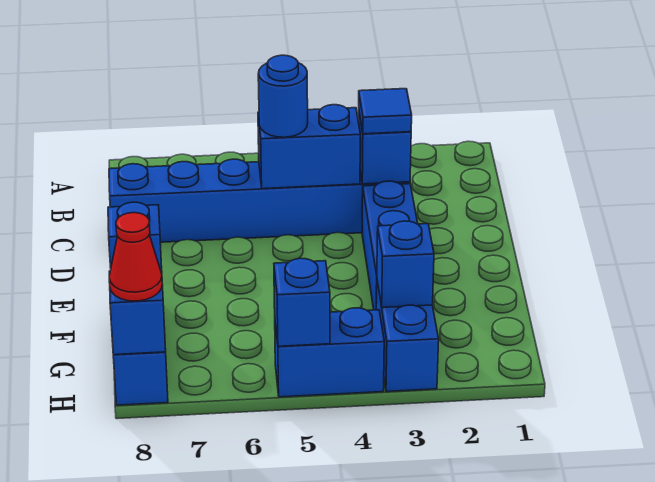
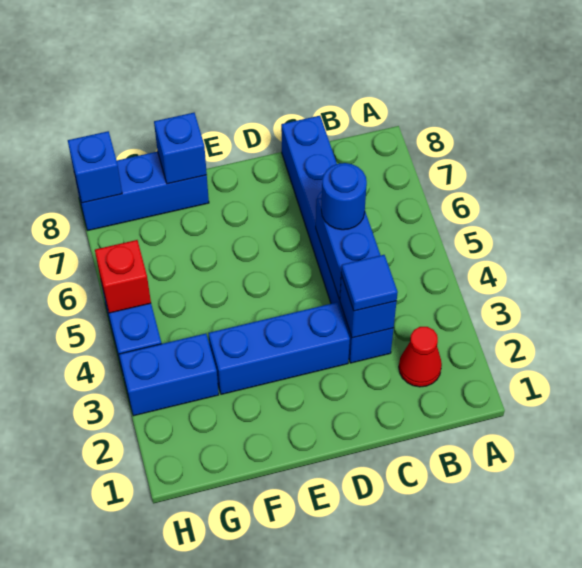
blue brick G3 level 2 -> none
blue brick H5 level 2 -> red brick H5 level 2
red cone H8 level 3 -> red cone B2 level 1

